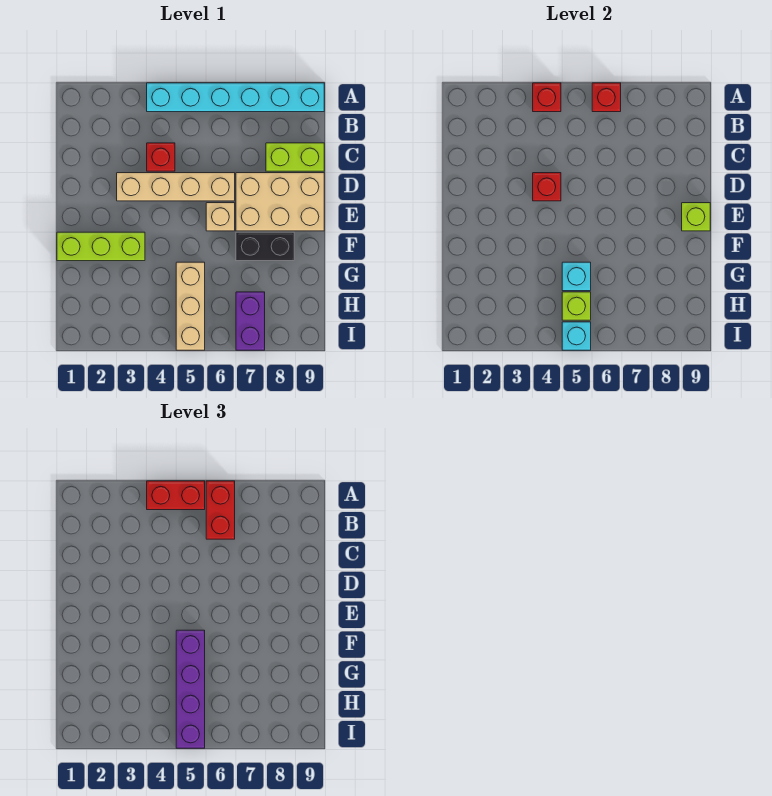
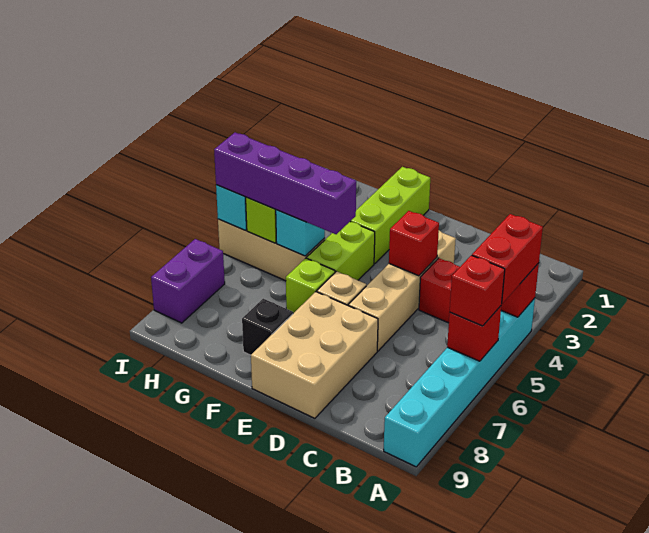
red brick A6:B6 level 3 -> red brick A6 level 3
lime brick C8:C9 level 1 -> lime brick F4:F5 level 1
lime brick E9 level 2 -> lime brick F6 level 1
black brick F7:F8 level 1 -> black brick F8 level 1
purple brick H7:I7 level 1 -> purple brick I7:I8 level 1

